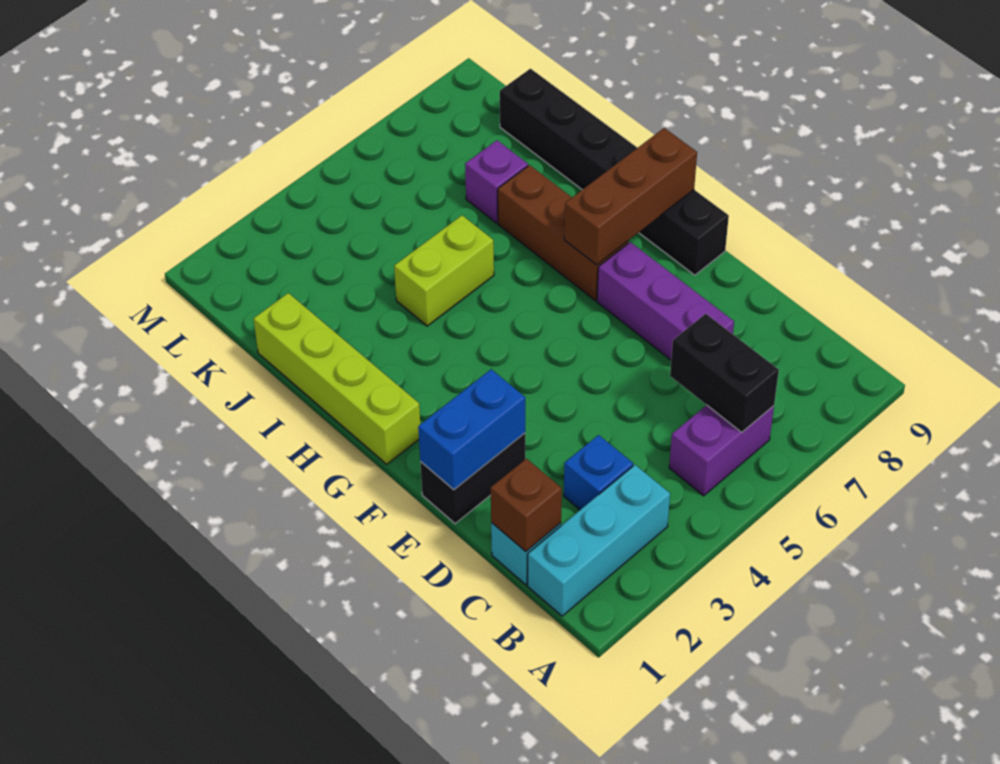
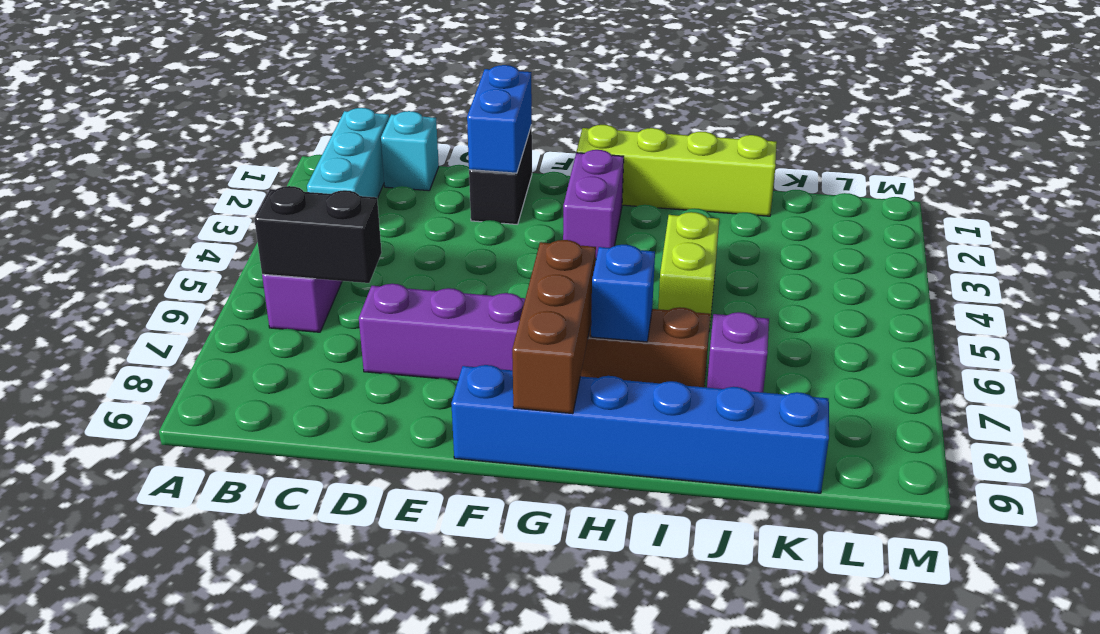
brown brick C1 level 2 -> none
blue brick C3 level 1 -> blue brick H7 level 2
black brick F9:K9 level 1 -> blue brick F9:K9 level 1
none -> purple brick G2:G3 level 1

